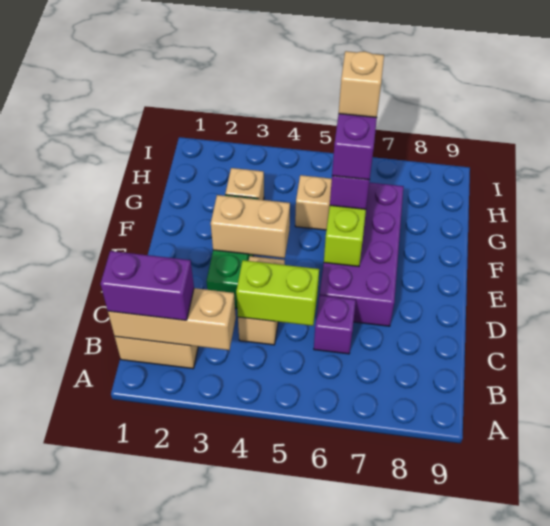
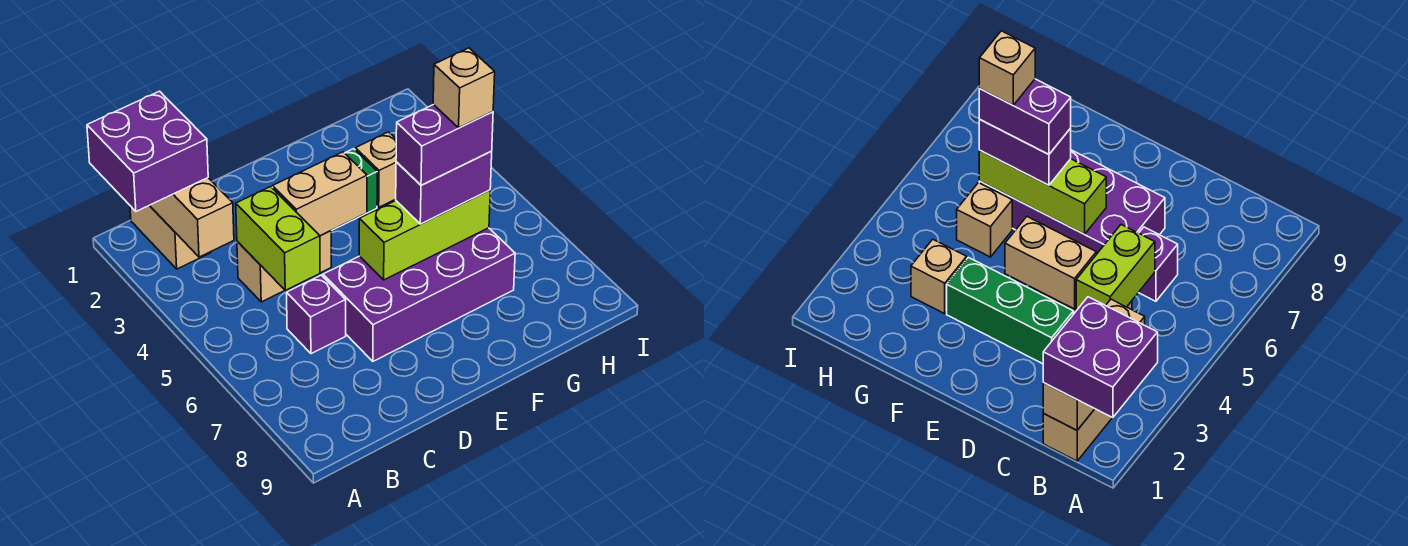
purple brick B1:B2 level 3 -> purple brick A1:B2 level 3
tan brick E3:E4 level 2 -> tan brick D4:E4 level 2

